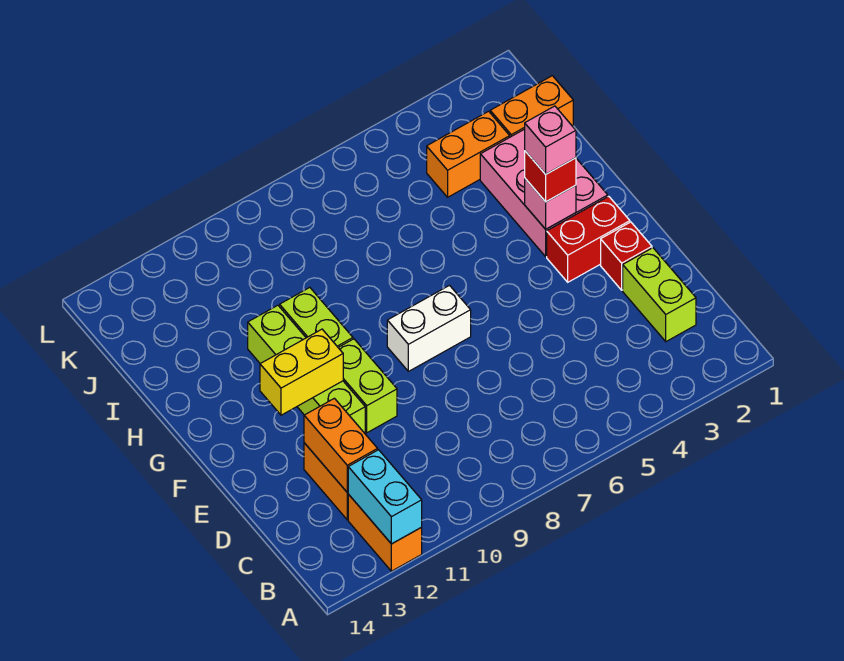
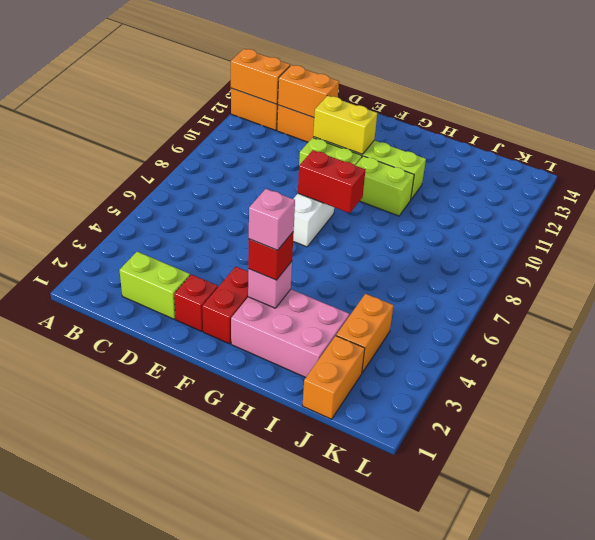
cyan brick A12:B12 level 2 -> orange brick A12:B12 level 2
none -> red brick F8:G8 level 2
yellow brick F11:F12 level 2 -> yellow brick E11:F11 level 2

